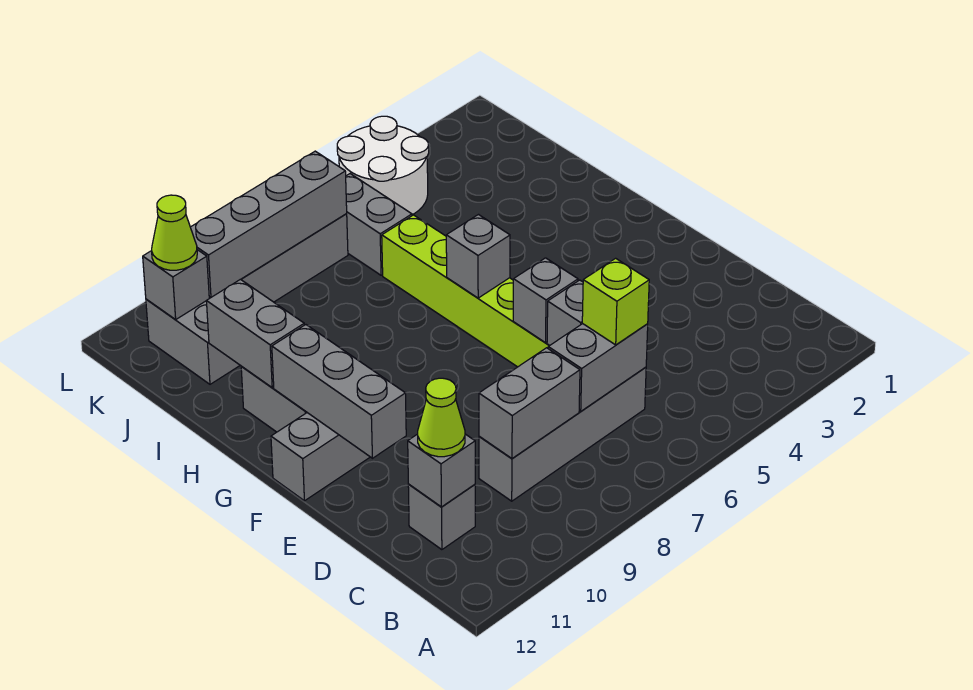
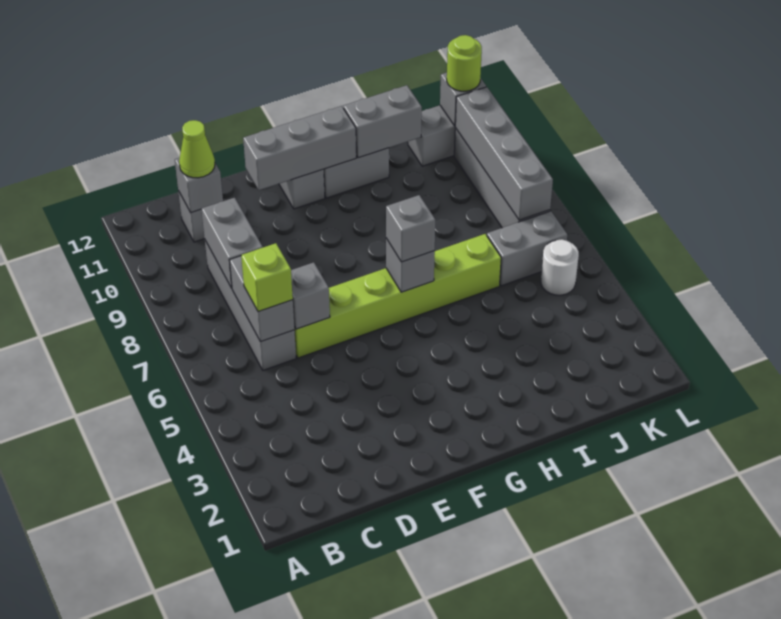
grey brick E6 level 2 -> grey brick G6 level 3
white round brick K4:L5 level 1 -> white round brick K5 level 1
lime cone K11 level 3 -> lime round brick K11 level 3

